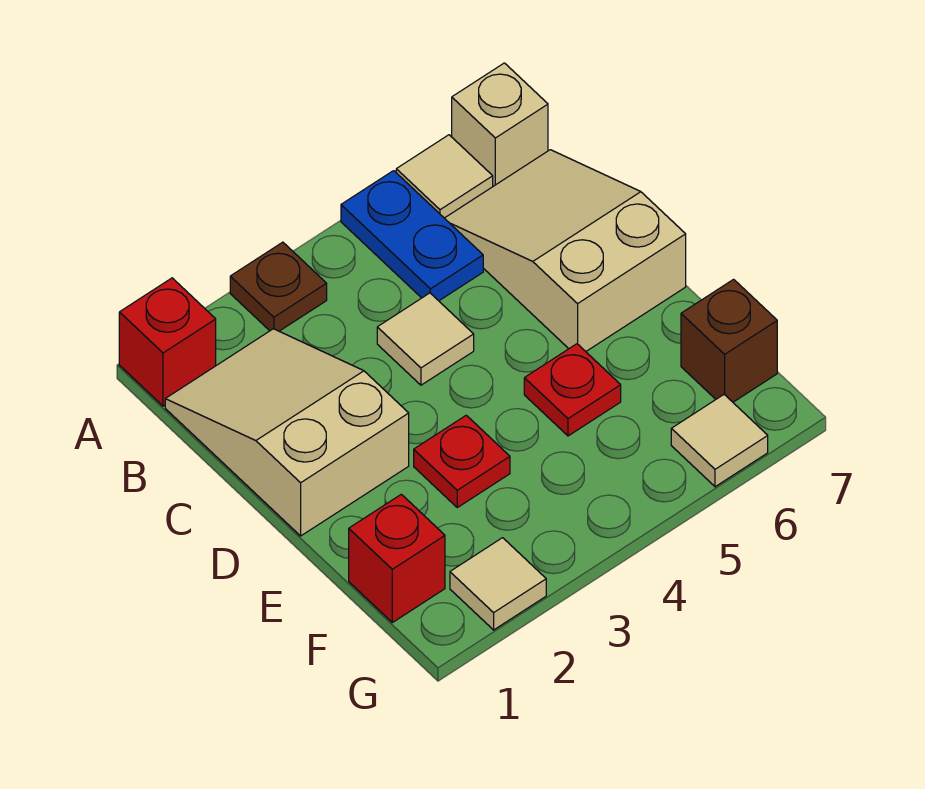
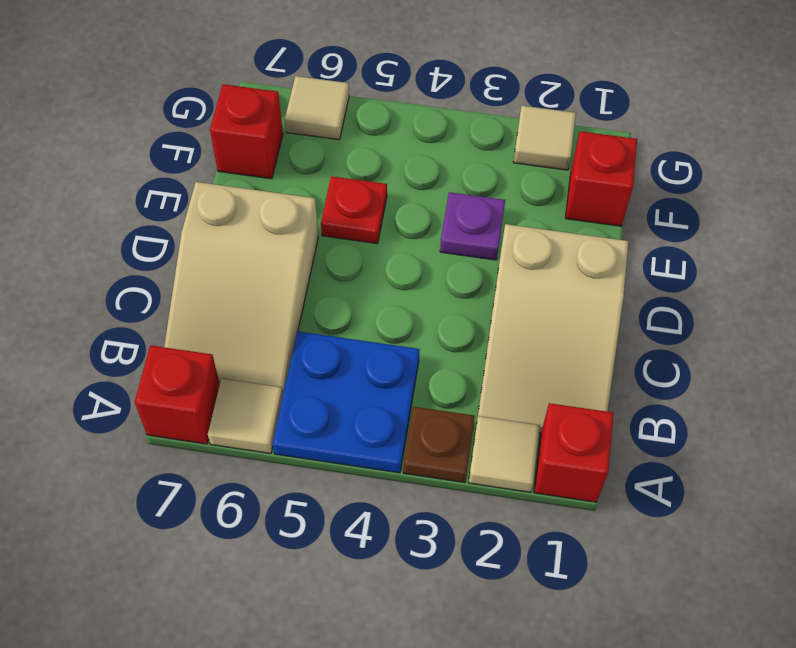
blue plate A5:B5 level 1 -> blue plate A4:B5 level 1
tan brick A7 level 1 -> red brick A7 level 1
tan tile C4 level 1 -> tan tile A2 level 1
red plate E3 level 1 -> purple plate E3 level 1
brown brick F7 level 1 -> red brick F7 level 1

